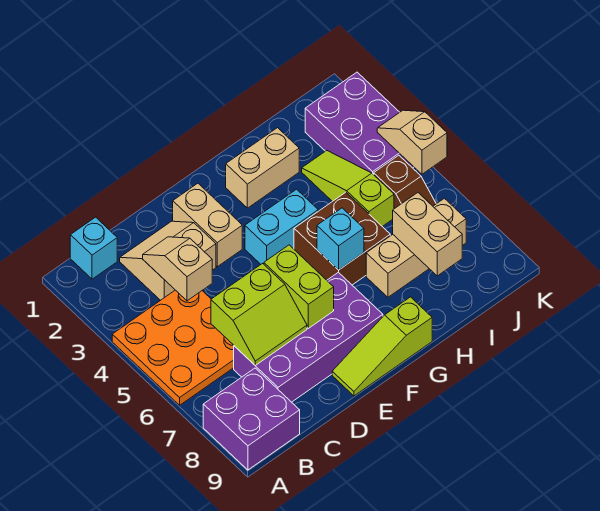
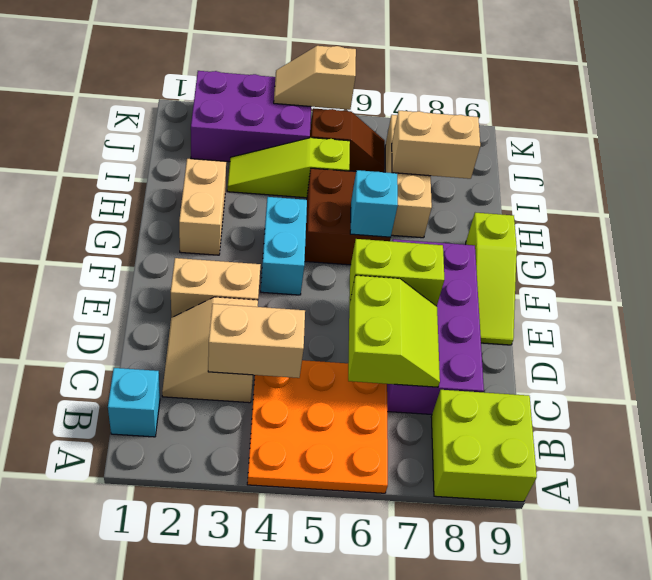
purple brick A8:B9 level 1 -> lime brick A8:B9 level 1
tan slope C3:C4 level 2 top 4 -> tan brick C3:C4 level 2

